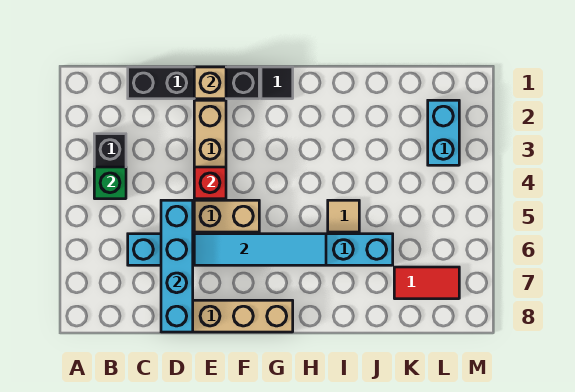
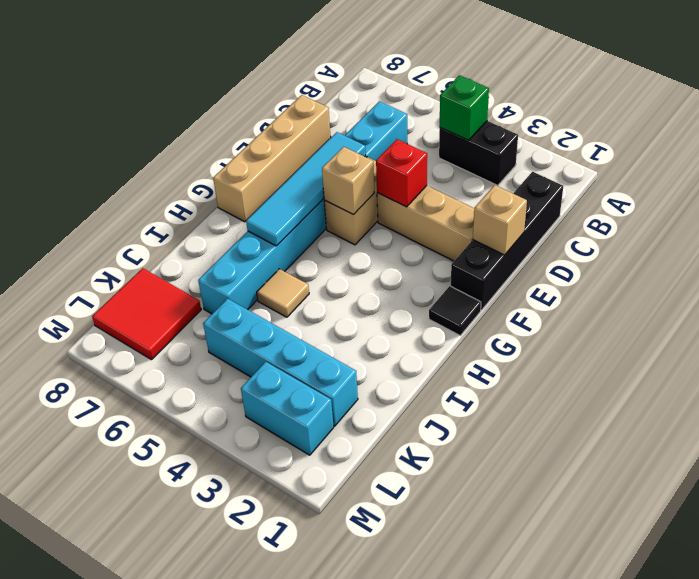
cyan brick D5:D8 level 2 -> cyan brick K2:K5 level 1
none -> tan brick F5 level 2
red tile K7:L7 level 1 -> red tile K7:L8 level 1

